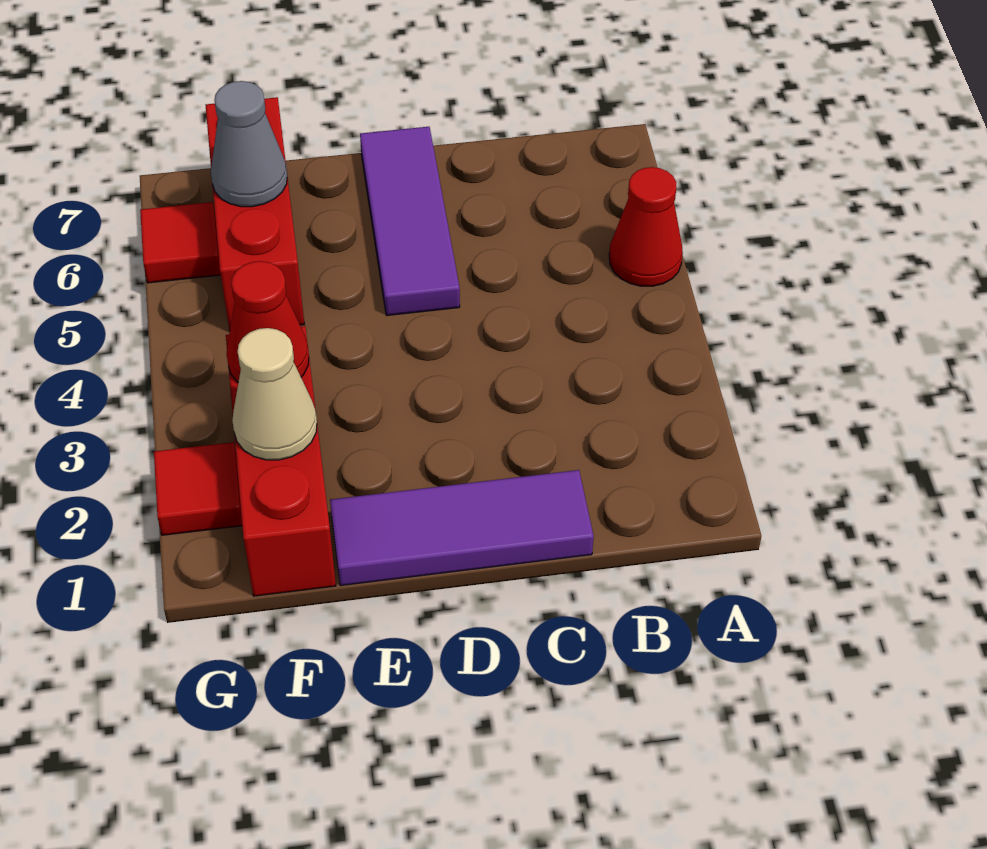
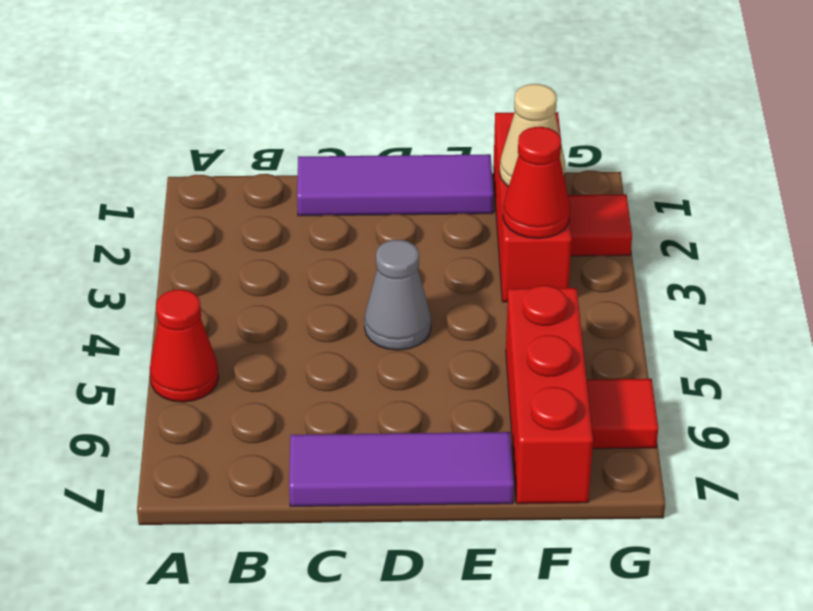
purple tile D5:D7 level 1 -> purple tile C7:E7 level 1
grey cone F6 level 2 -> grey cone D4 level 1

